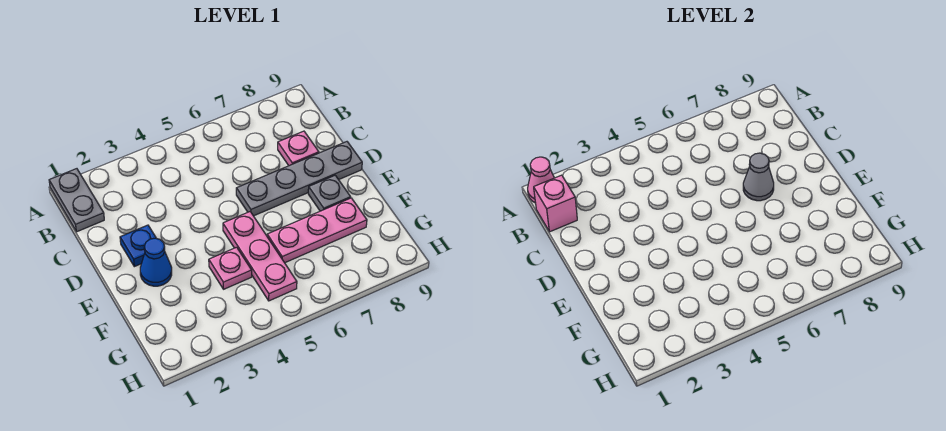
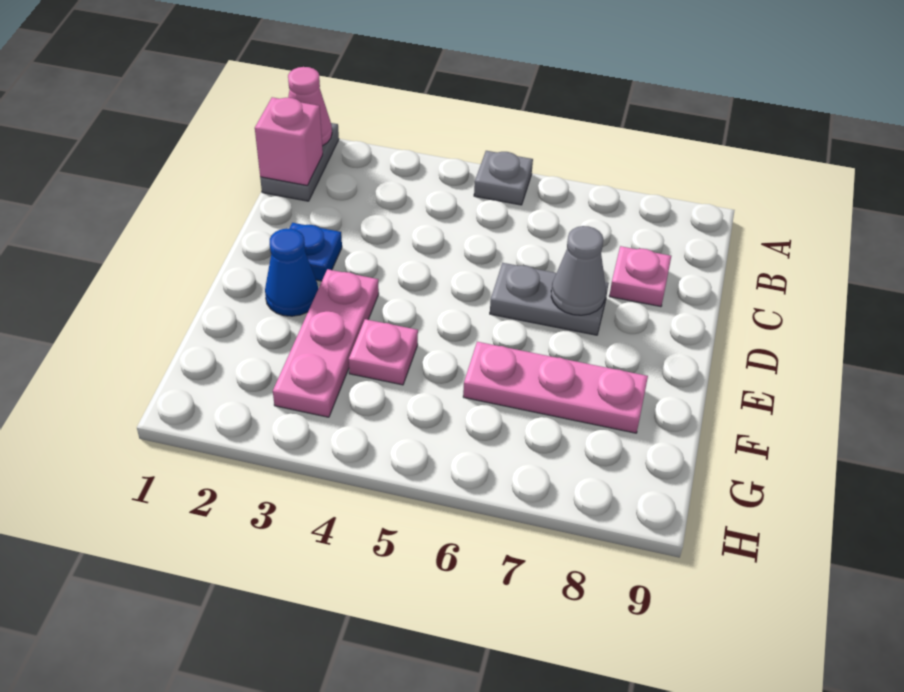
grey plate D6:D9 level 1 -> grey plate D6:D7 level 1
pink plate E5:G5 level 1 -> pink plate E3:G3 level 1
grey plate E8 level 1 -> grey plate A5 level 1

